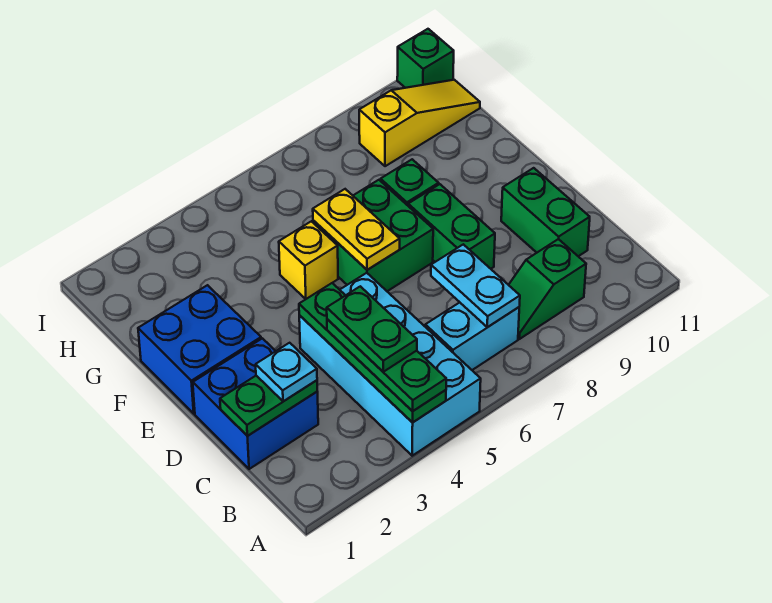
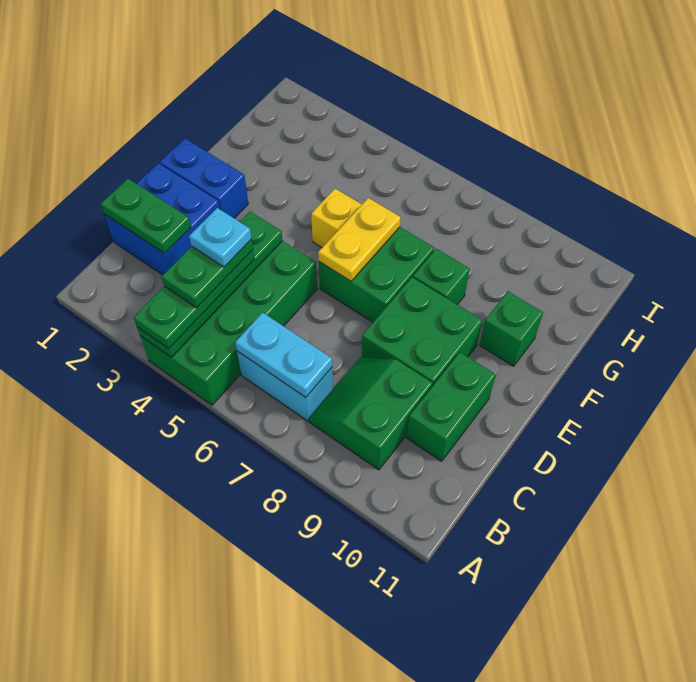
cyan brick A4:D5 level 1 -> green brick A4:D5 level 1
cyan plate B7:C7 level 2 -> cyan plate B6:B7 level 2
green slope B8:B9 level 1 top 9 -> green slope B8:C9 level 1 top 9
cyan plate C2 level 3 -> cyan plate C4 level 5
green brick D8:E8 level 1 -> green brick D8:E9 level 1
blue brick E1:F2 level 1 -> blue brick E1:E2 level 1
yellow slope H9:H11 level 1 top 9 -> none
green brick I11 level 1 -> green brick F10 level 1

